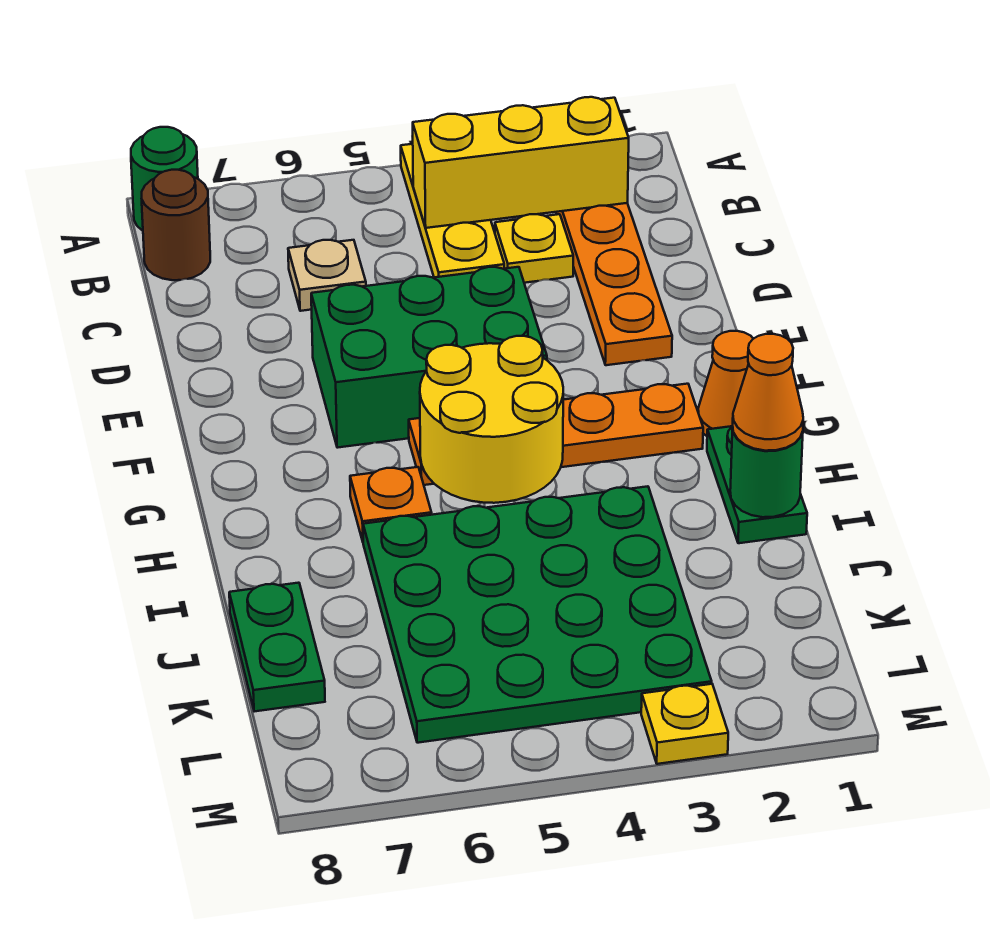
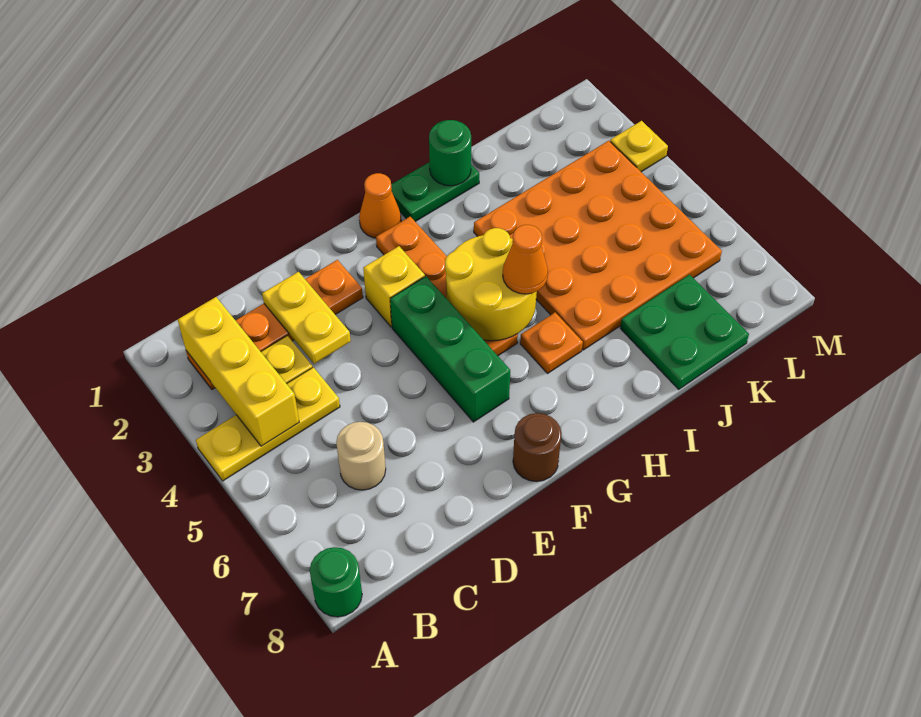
brown round brick B8 level 1 -> brown round brick F8 level 1
tan plate C6 level 1 -> tan round brick C6 level 1
none -> yellow plate D2:D3 level 2
green brick E4:F6 level 1 -> green brick F4:F6 level 1
none -> yellow brick F3 level 1
orange cone I1 level 3 -> orange cone H5 level 3
green plate I3:L6 level 1 -> orange plate I3:L6 level 1
green plate J8:K8 level 1 -> green plate J7:K8 level 1

